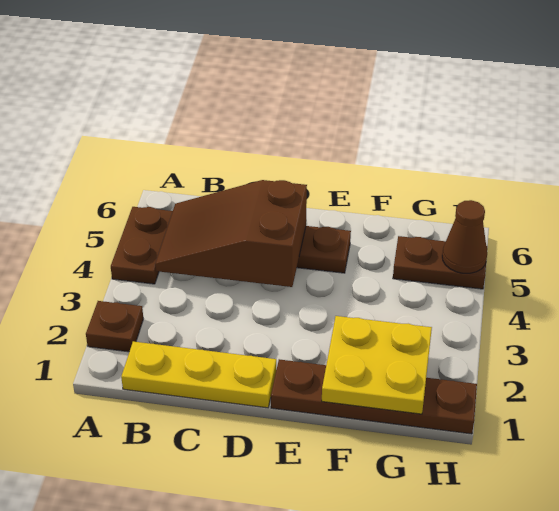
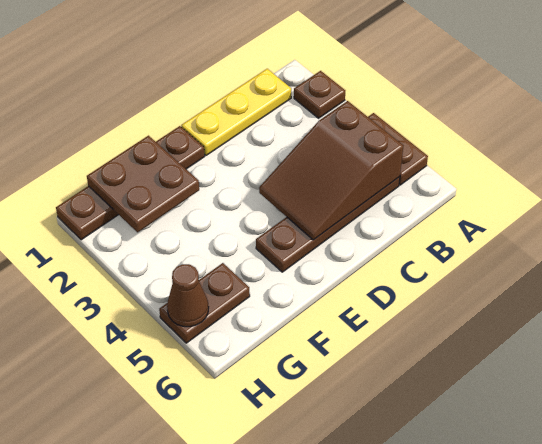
brown slope B4:D5 level 2 top D -> brown slope B4:D5 level 2 top B
yellow plate F1:G2 level 2 -> brown plate F1:G2 level 2

